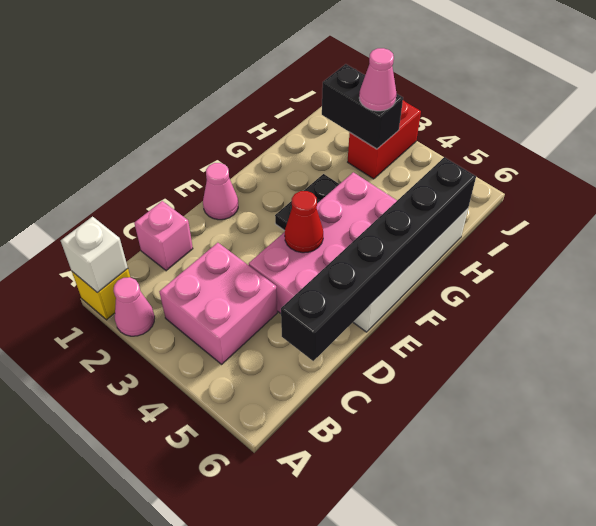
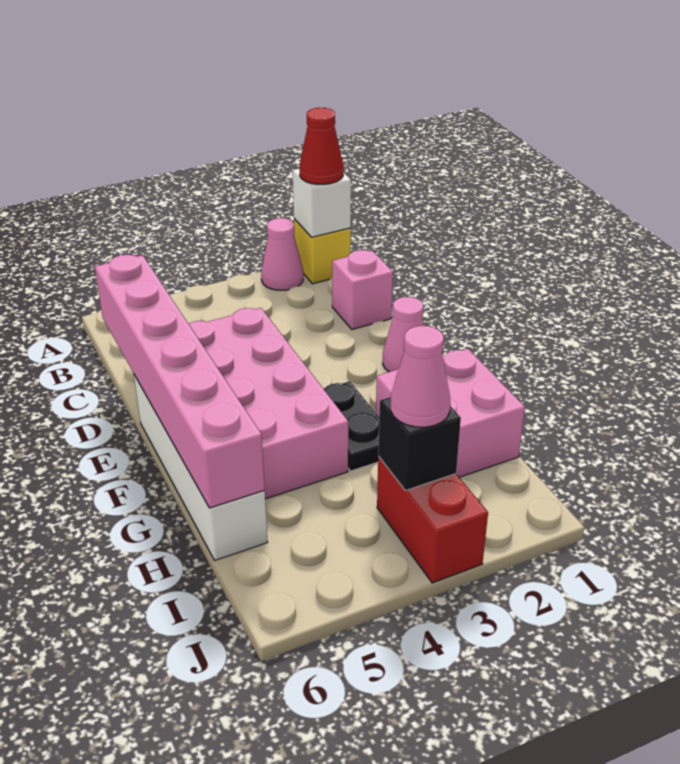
pink brick B3:C4 level 1 -> pink brick G1:H2 level 1
black brick C6:H6 level 2 -> pink brick C6:H6 level 2
red cone E4 level 2 -> red cone A1 level 3
black brick I2:I3 level 2 -> black brick I3 level 2

